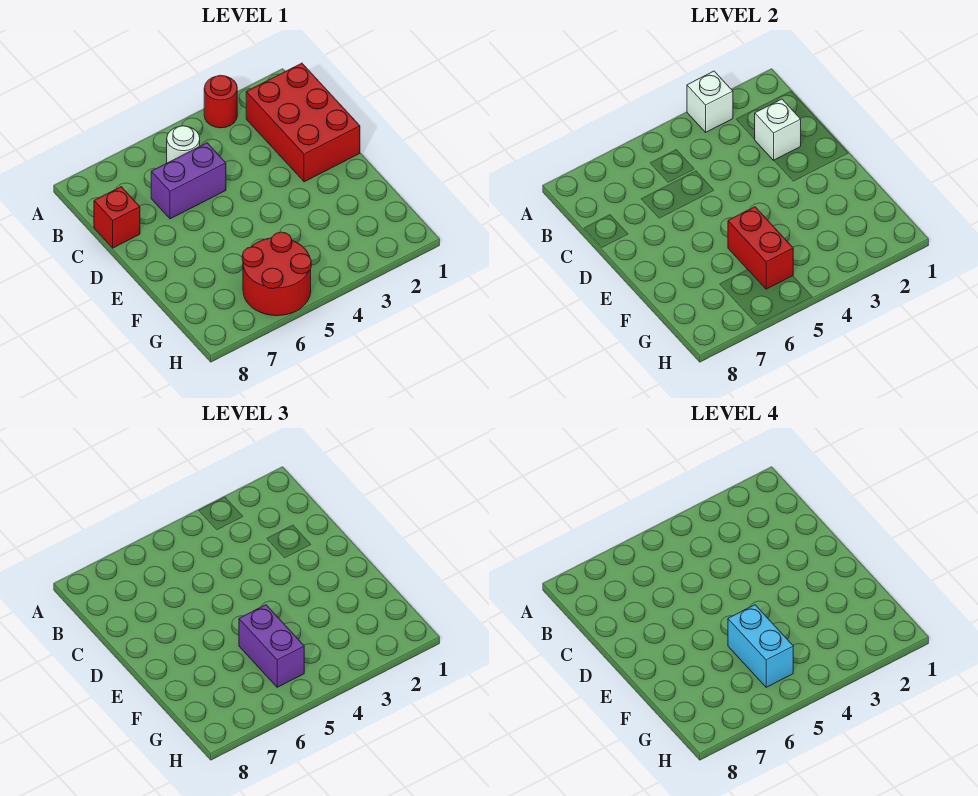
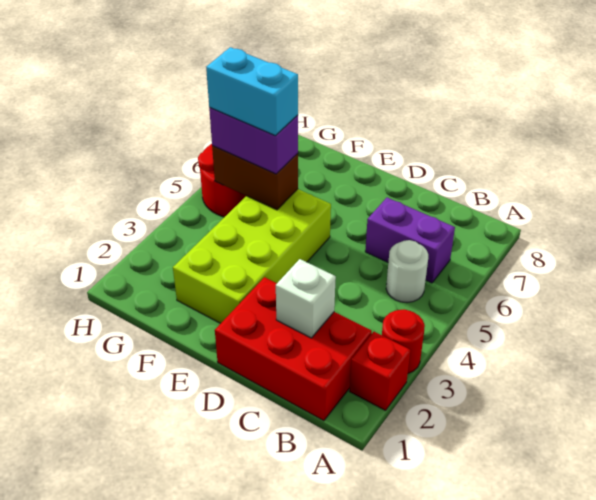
white brick A3 level 2 -> none
purple brick C5:C6 level 1 -> purple brick B6:C6 level 1
red brick C8 level 1 -> red brick A2 level 1
none -> lime brick E2:F5 level 1
red brick F5:G5 level 2 -> brown brick F5:G5 level 2

